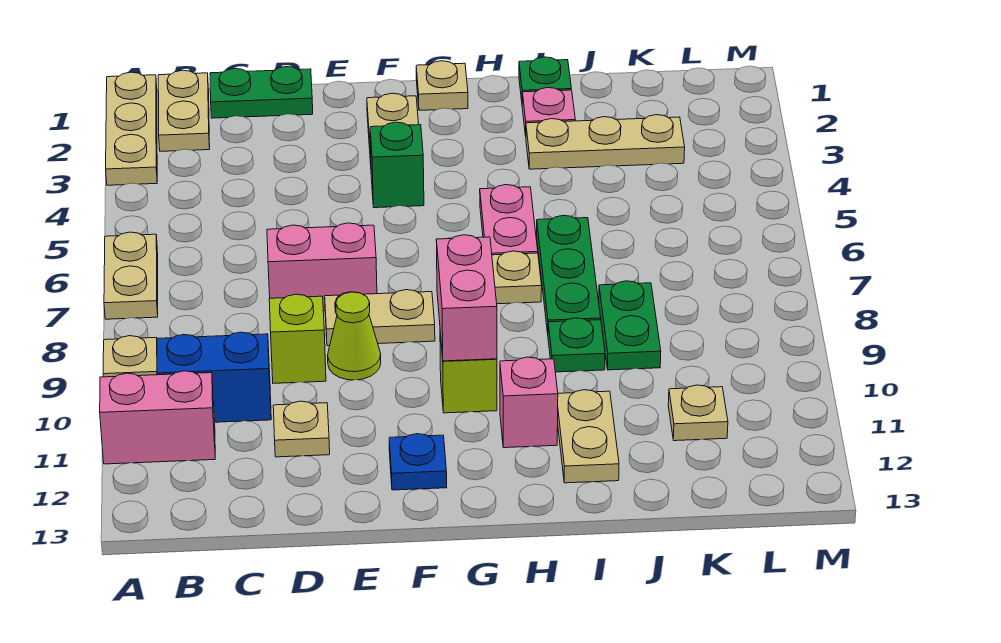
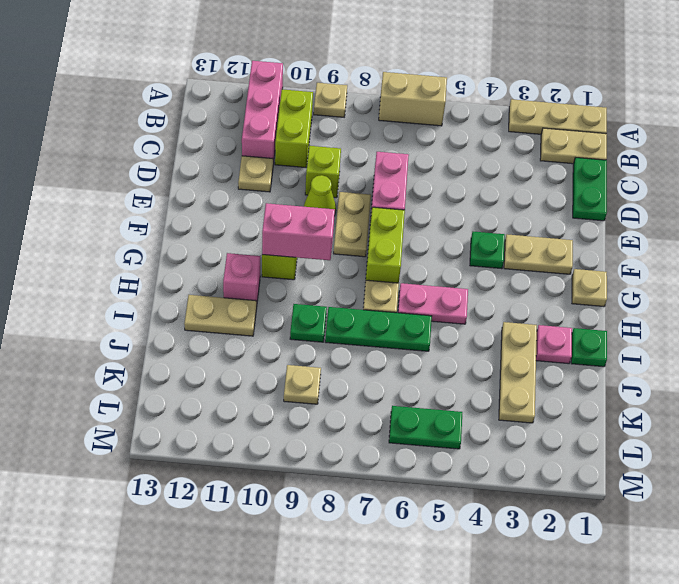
tan plate A6:A7 level 1 -> tan brick A6:A7 level 1
pink brick A11:B11 level 1 -> pink brick A11:C11 level 1
blue brick B10:C10 level 1 -> lime brick B10:C10 level 1
green brick F4 level 1 -> green plate F4 level 1
none -> lime brick F7:G7 level 1
blue plate F12 level 1 -> none
green plate J8:J9 level 1 -> green plate L5:L6 level 1
tan plate K11 level 1 -> tan plate K9 level 1

